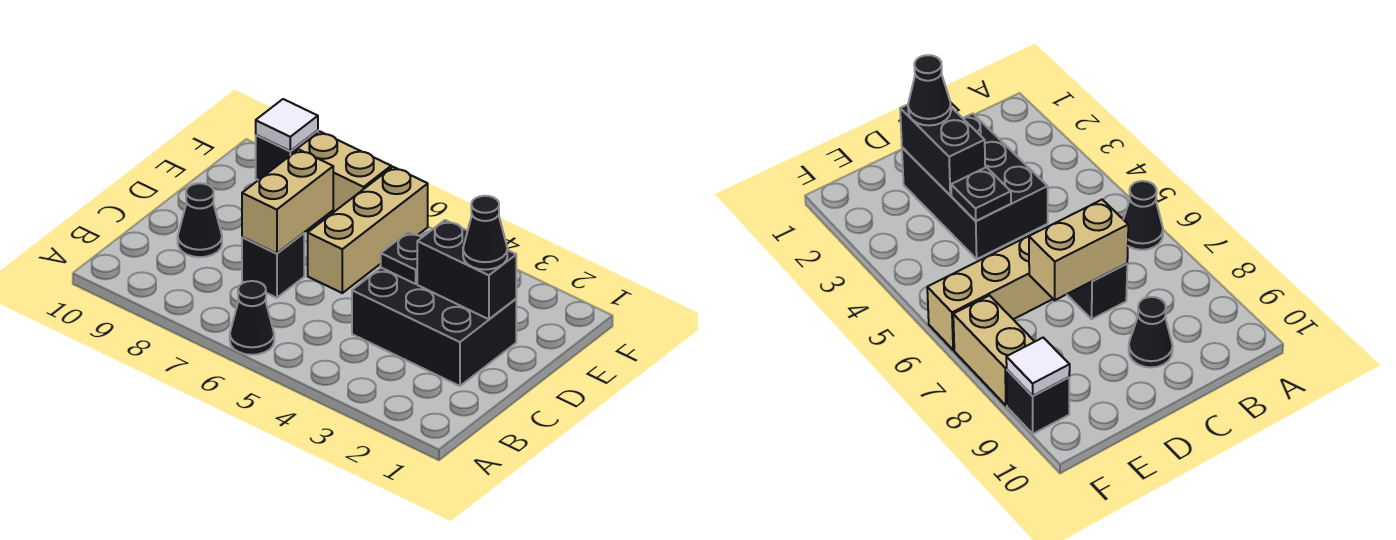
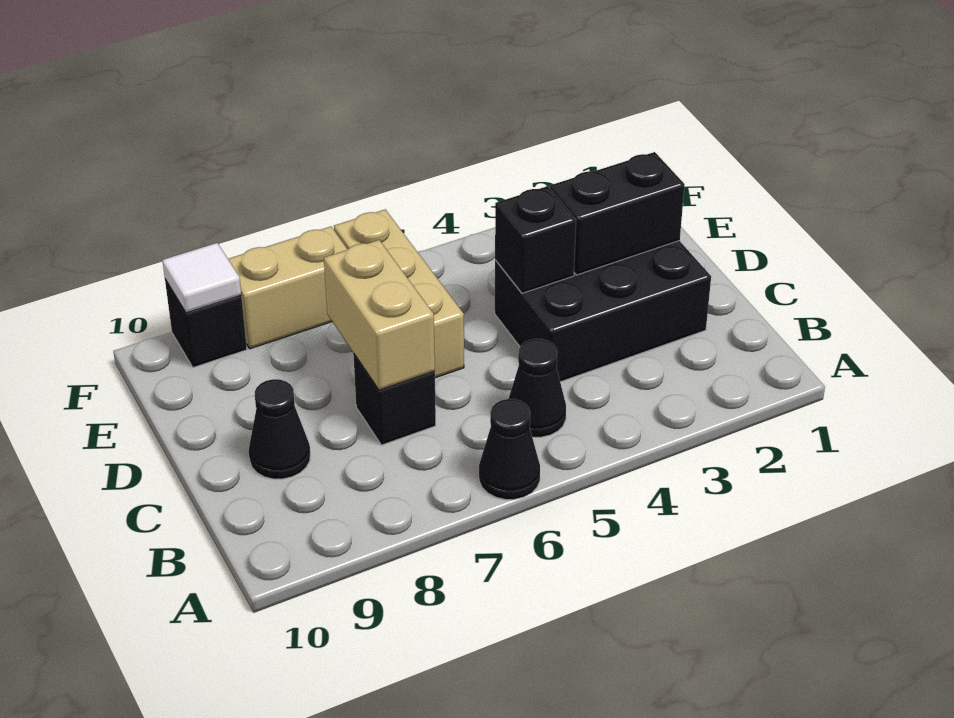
black cone D2 level 3 -> black cone B5 level 1
black plate D4 level 2 -> black brick D4 level 2

